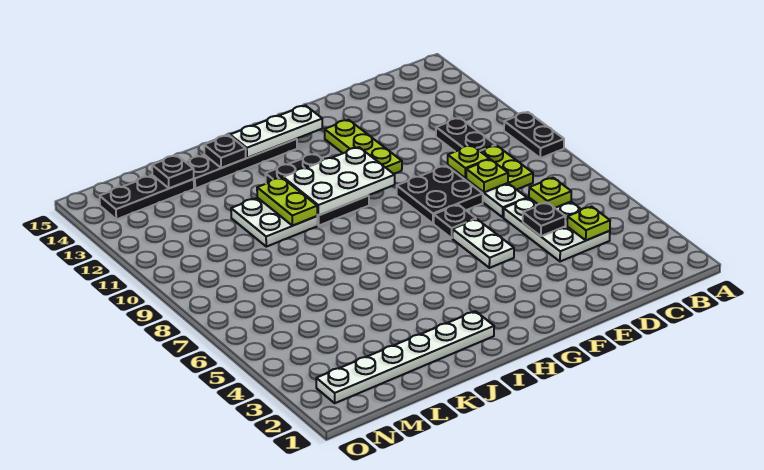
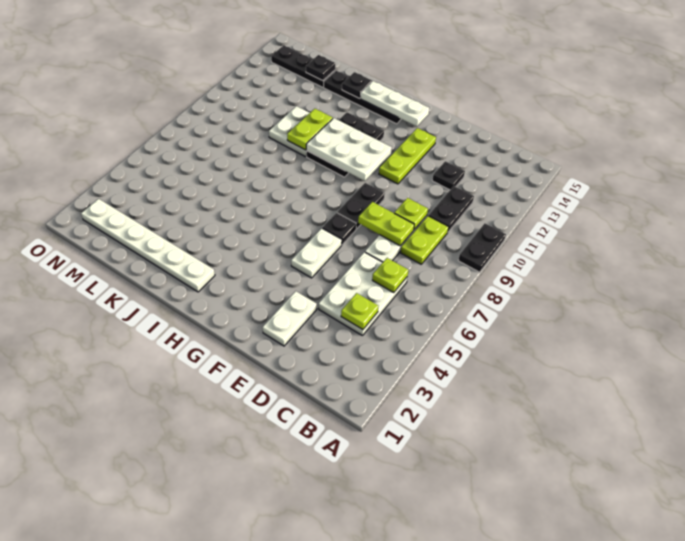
black plate D5 level 2 -> black plate D12 level 1
lime plate D8 level 2 -> lime plate D8:E8 level 2
none -> white plate E2:E3 level 1
black plate E8:F9 level 1 -> black plate F8:F9 level 1

